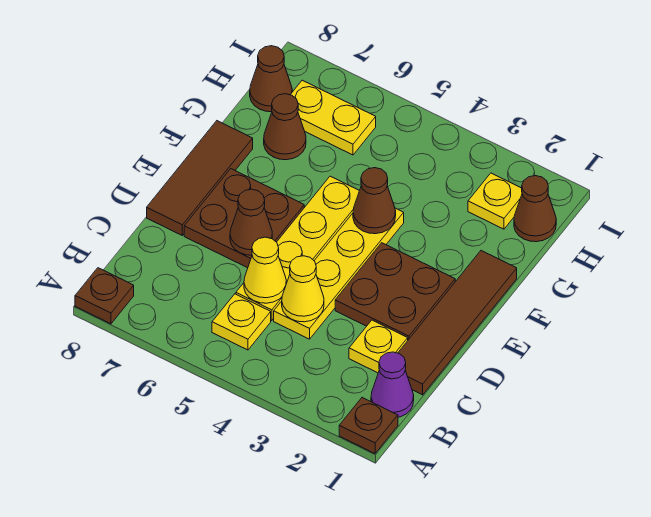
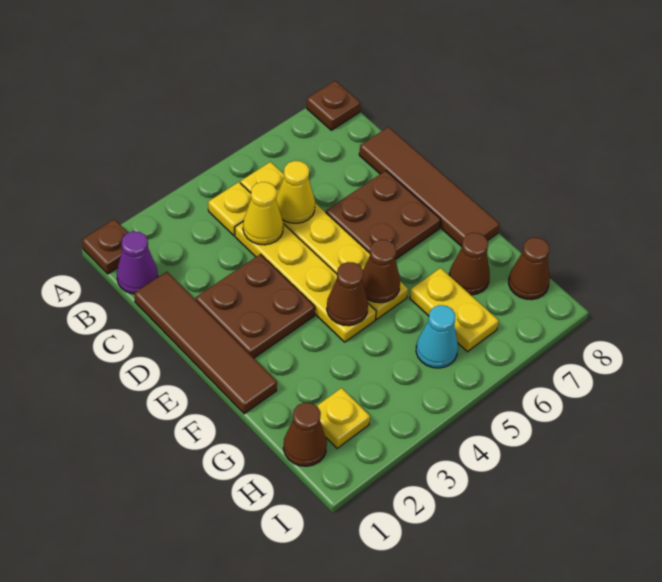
yellow plate C2 level 1 -> yellow plate B4 level 1
brown cone D6 level 2 -> brown cone F5 level 2
brown tile D8:F8 level 1 -> brown tile C8:F8 level 1
none -> cyan cone H5 level 1
yellow plate H6:H7 level 1 -> yellow plate G6:H6 level 1

